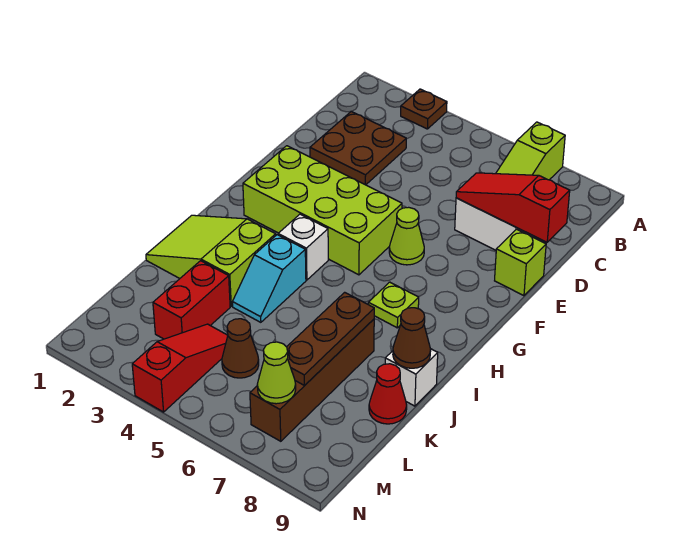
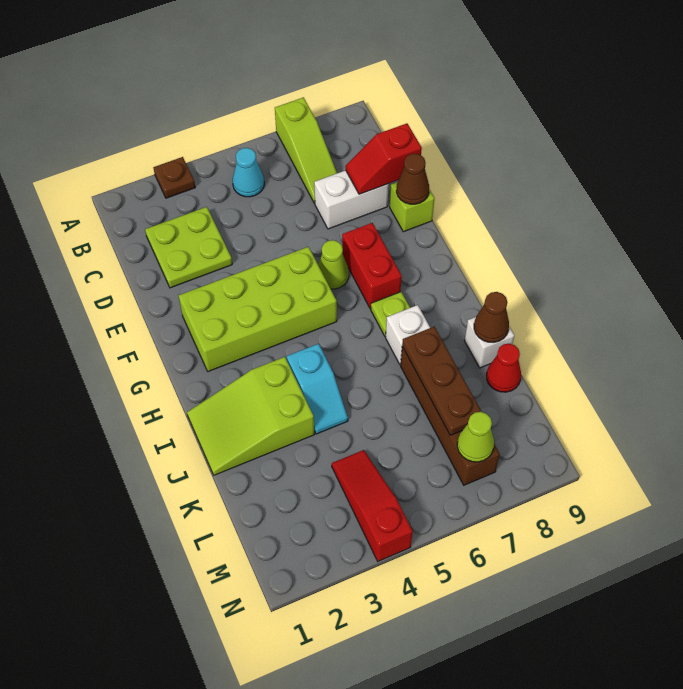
none -> cyan cone B5 level 1
brown plate C2:D3 level 1 -> lime plate C2:D3 level 1
red slope D7:D9 level 2 top 9 -> red slope D8:D9 level 2 top 9
white brick H4 level 1 -> white brick I7 level 1
red brick K3:L3 level 1 -> red brick F7:G7 level 1
brown cone L5 level 1 -> brown cone E9 level 2

